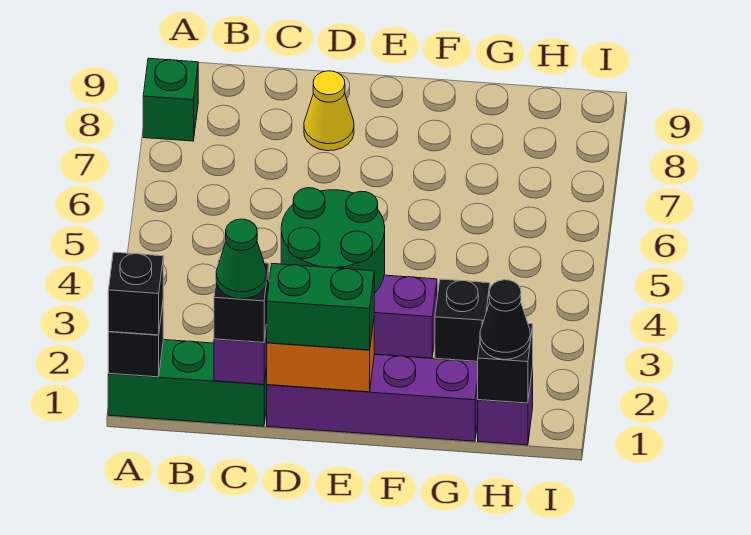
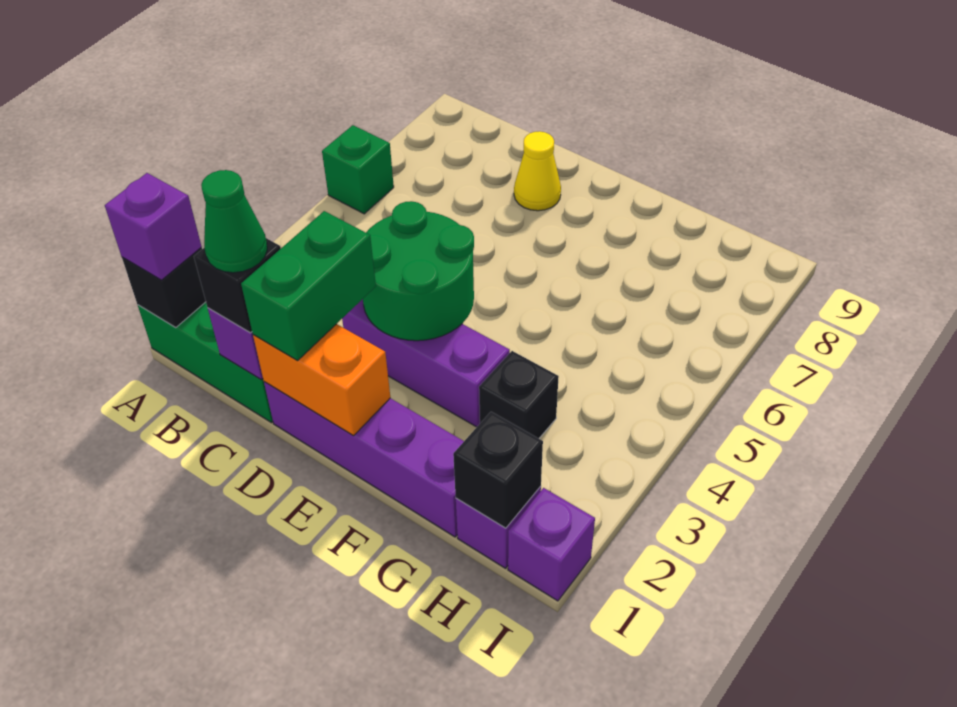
black brick A1 level 3 -> purple brick A1 level 3
green brick A8 level 1 -> green brick A6 level 1
green brick D1:E1 level 3 -> green brick D1:D2 level 3
black cone H1 level 3 -> none
none -> purple brick I1 level 1

